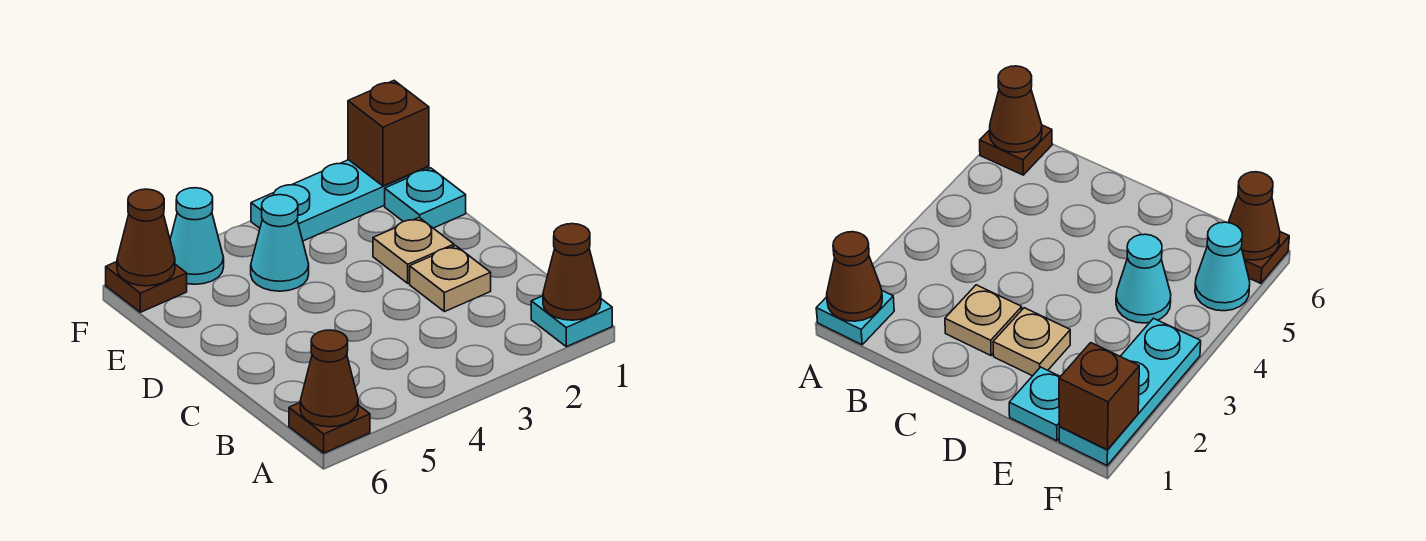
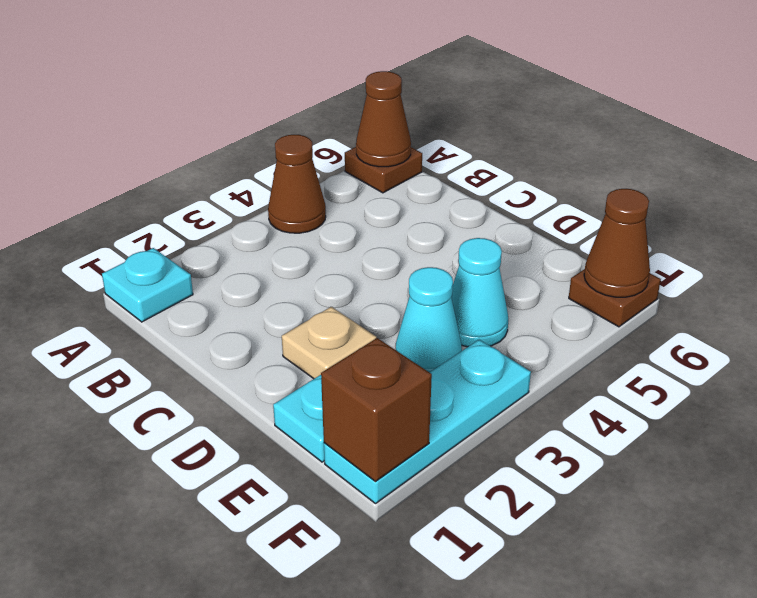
brown cone A1 level 2 -> brown cone A4 level 1
tan plate C2 level 1 -> none
cyan cone F5 level 1 -> cyan cone E3 level 1

